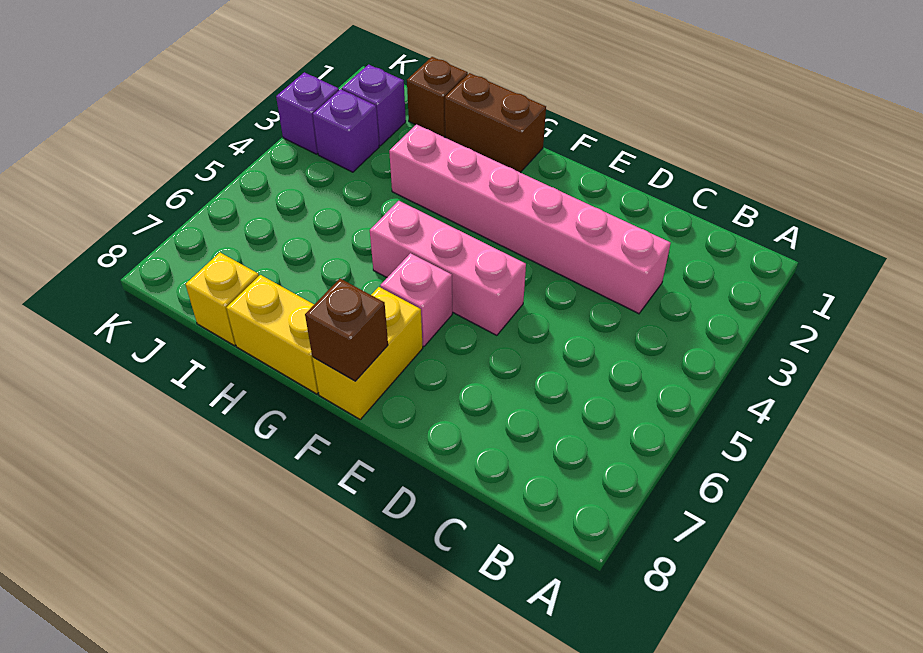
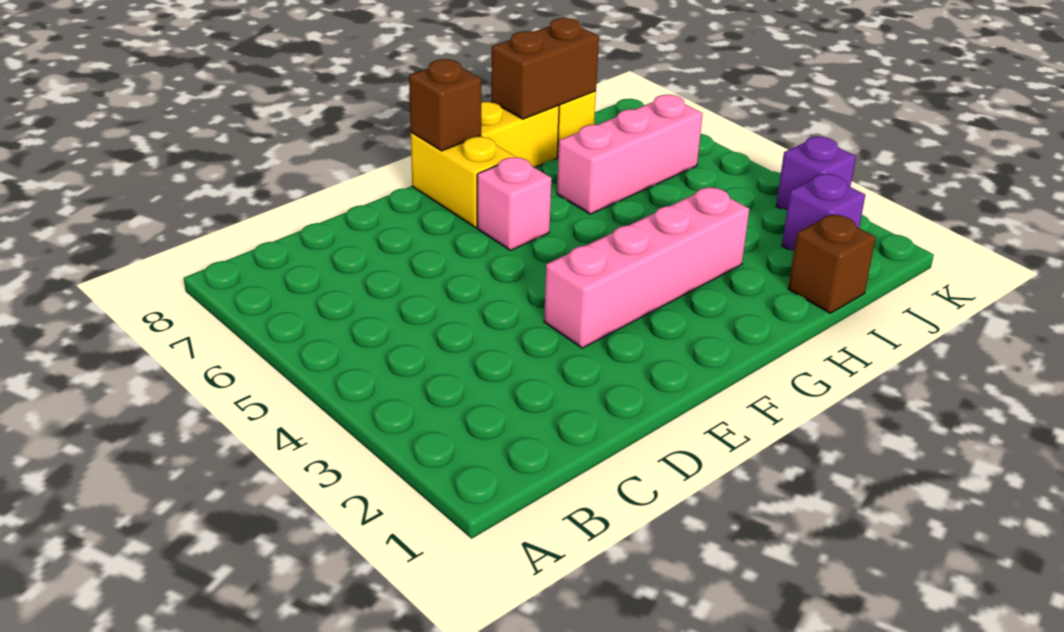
pink brick C3:H3 level 1 -> pink brick E3:H3 level 1
pink brick E5:G5 level 1 -> pink brick H6:J6 level 1
brown brick G1:H1 level 1 -> brown brick H8:I8 level 2
purple brick J3 level 1 -> none

